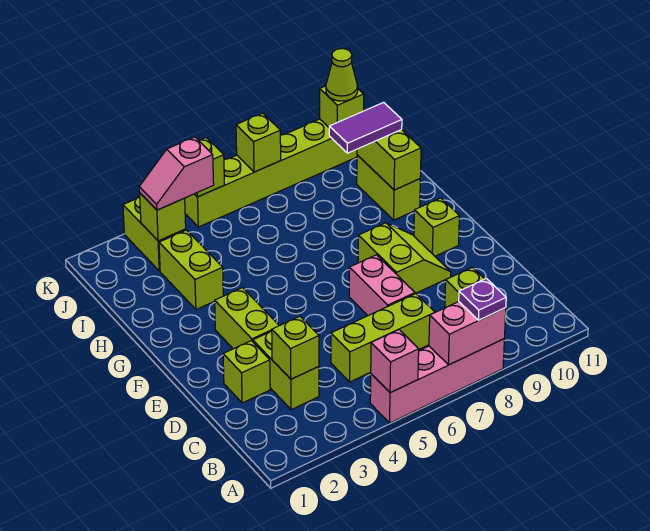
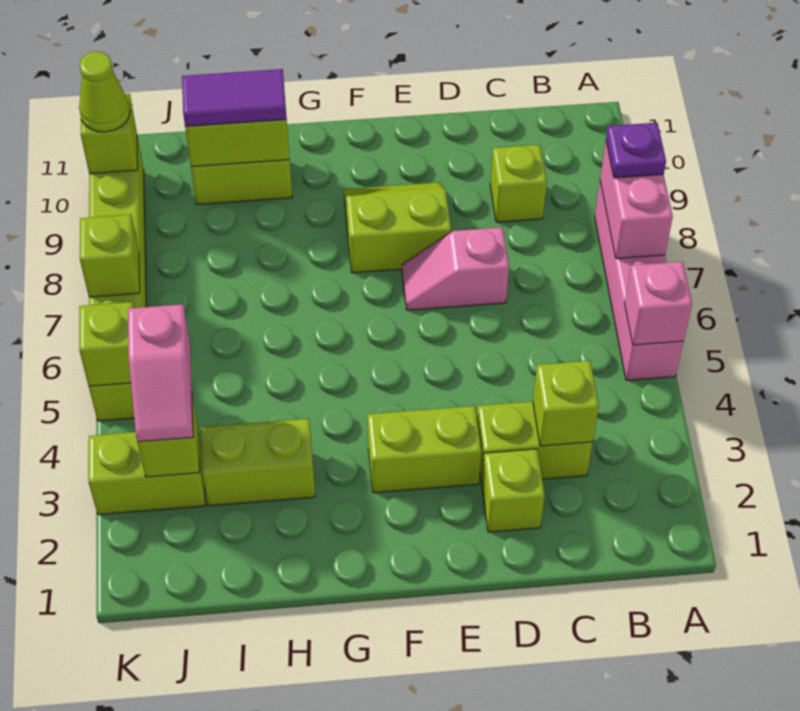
lime brick C5:C7 level 1 -> none
pink brick D7:E7 level 1 -> pink slope D7:E7 level 1 top D
lime brick F10 level 1 -> none
purple tile I9:I10 level 3 -> purple tile H10:I10 level 3

